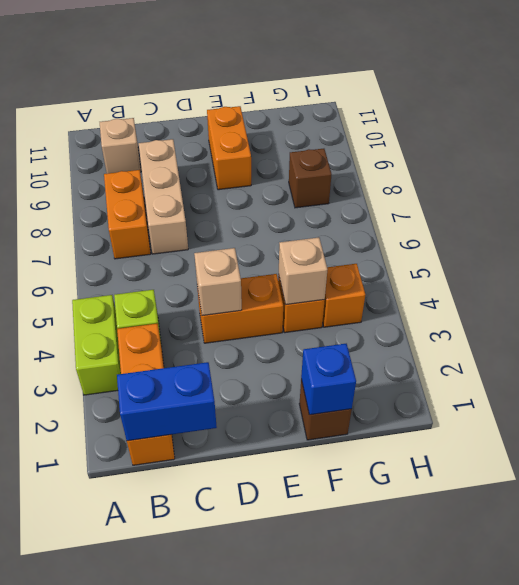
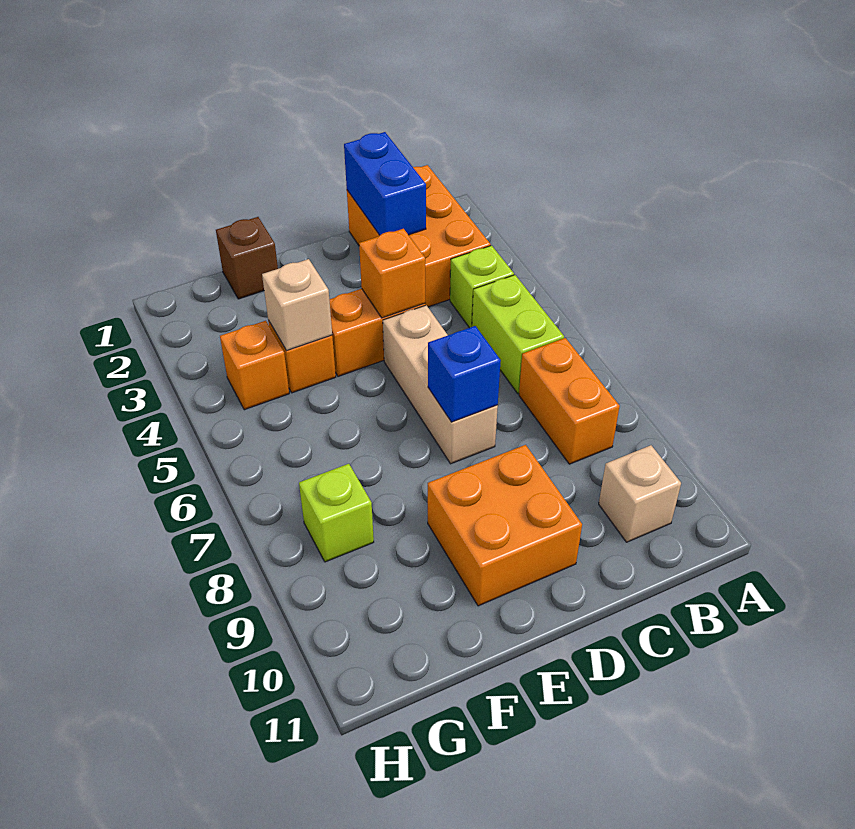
lime brick A3:A4 level 1 -> lime brick B5:B6 level 1
orange brick B1:B3 level 1 -> orange brick B1:C3 level 1
blue brick B1:C1 level 2 -> blue brick C1:C2 level 2
tan brick C7:C9 level 1 -> tan brick D5:D7 level 1
tan brick D4 level 2 -> orange brick D4 level 2
orange brick E9:E10 level 1 -> orange brick D9:E10 level 1
blue brick F1 level 2 -> blue brick D7 level 2
brown brick G8 level 1 -> lime brick G8 level 1

